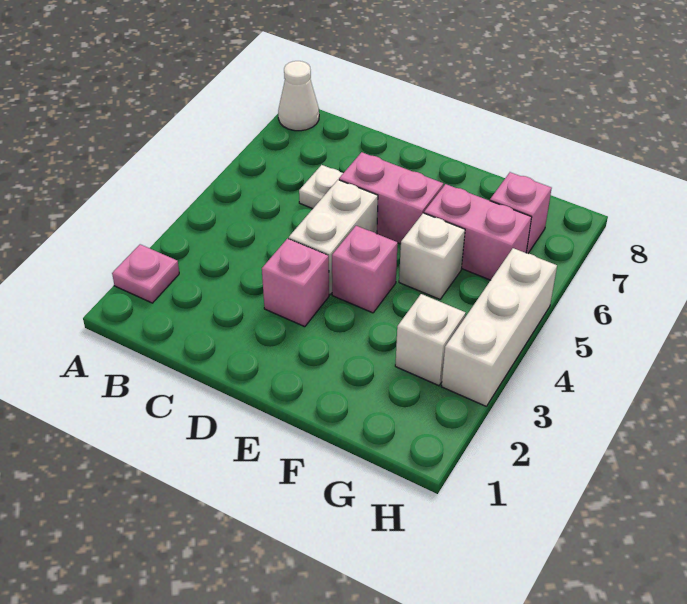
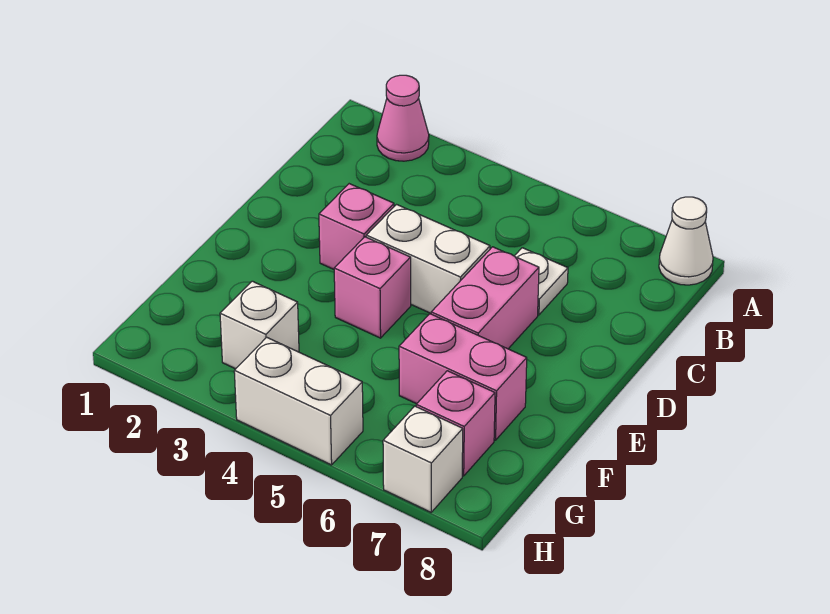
pink plate A2 level 1 -> pink cone A2 level 1
white brick F5 level 1 -> white brick H7 level 1
pink brick F6:G6 level 1 -> pink brick F6:F7 level 1
white brick H3:H5 level 1 -> white brick H4:H5 level 1

